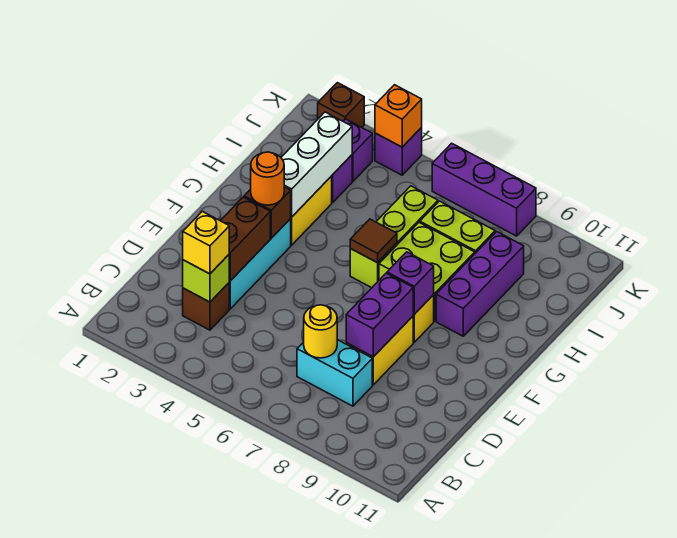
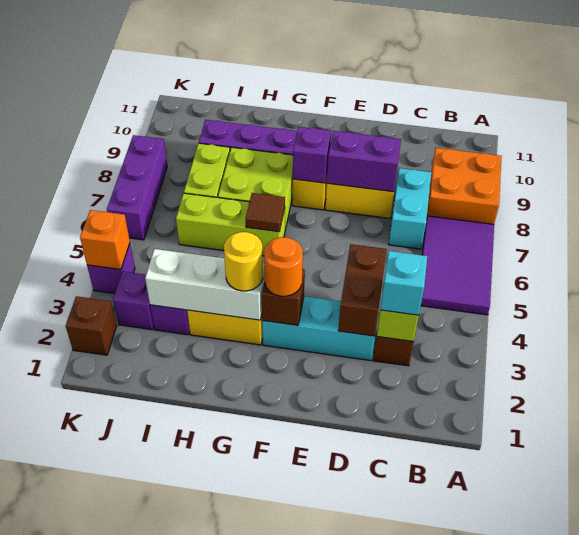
none -> purple tile A5:B7 level 1
none -> orange brick A8:B9 level 1
yellow brick C3 level 3 -> cyan brick C3 level 3
yellow round brick C7 level 2 -> yellow round brick G3 level 3
brown brick D3:E3 level 2 -> brown brick D3:D4 level 2

